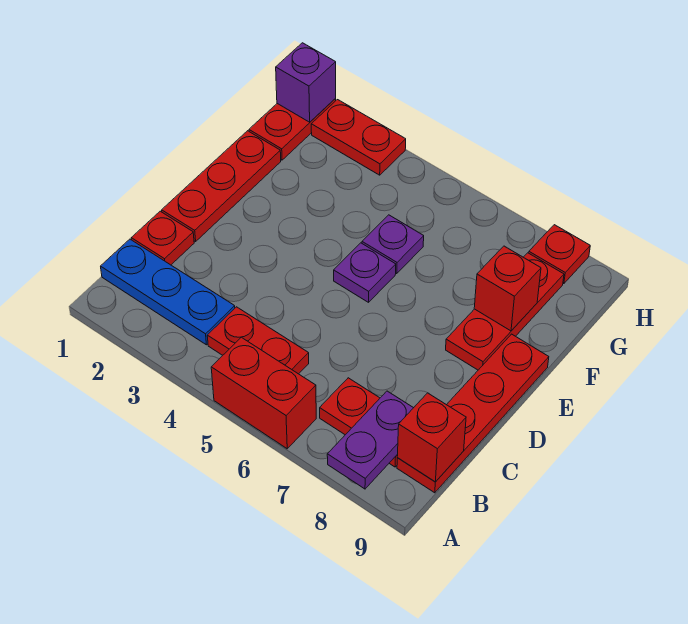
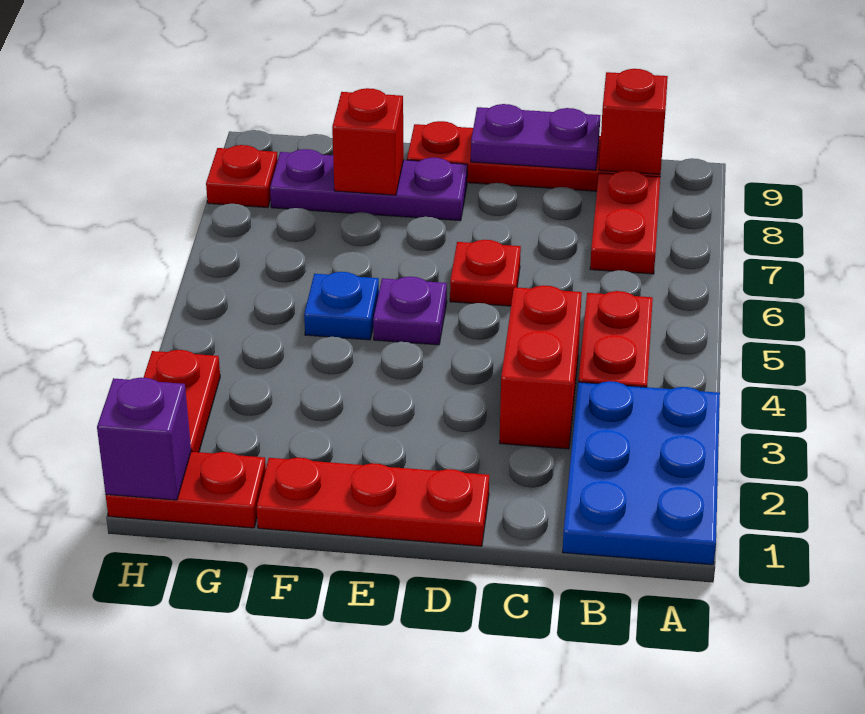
red brick A5:A6 level 1 -> red brick C3:C4 level 1
purple plate A8:B8 level 2 -> purple plate C9:D9 level 2
blue plate B1:B3 level 1 -> blue plate A1:B3 level 1
red plate C1 level 1 -> red plate D6 level 1
red plate E8:G8 level 1 -> purple plate E8:G8 level 1
purple plate F5 level 1 -> blue plate F5 level 1

